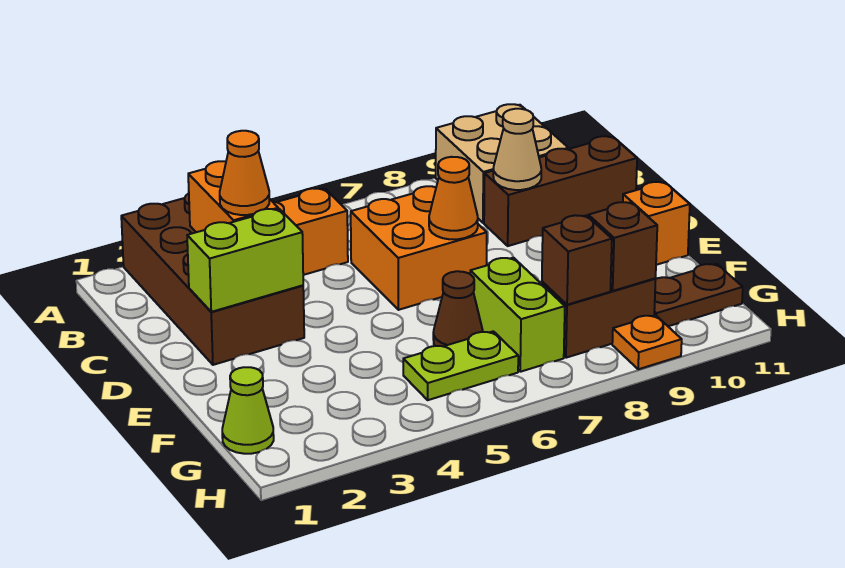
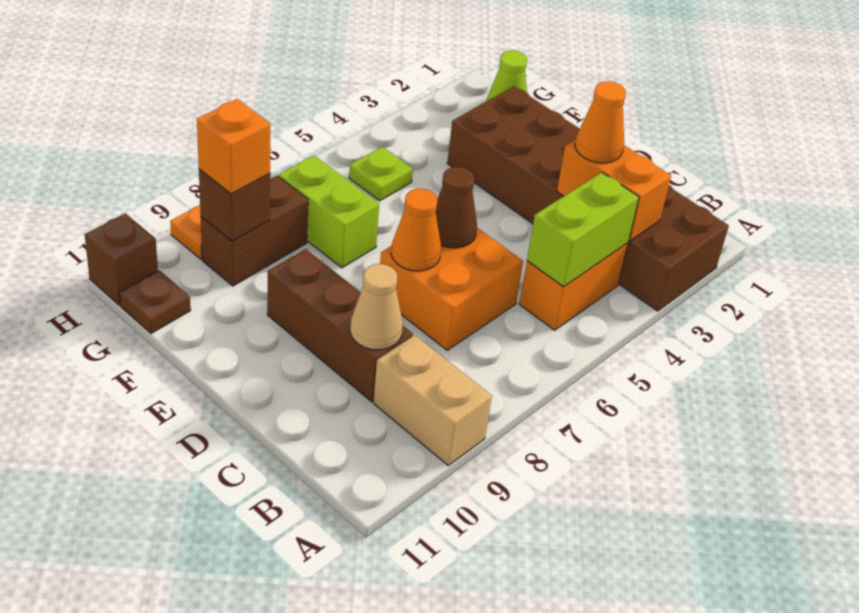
brown brick A2:D3 level 1 -> brown brick A2:F3 level 1
tan brick A9:B10 level 1 -> tan brick A9:B9 level 1
brown brick C9:C11 level 1 -> brown brick C9:E9 level 1
lime brick D2:D3 level 2 -> lime brick B4:B5 level 2
orange brick E11 level 1 -> orange brick G9 level 3
brown cone F6 level 1 -> brown cone D6 level 2
lime plate G5:G6 level 1 -> lime plate G5 level 1
brown brick G8 level 2 -> brown brick H11 level 1
brown plate G10:G11 level 1 -> brown plate G11 level 1

